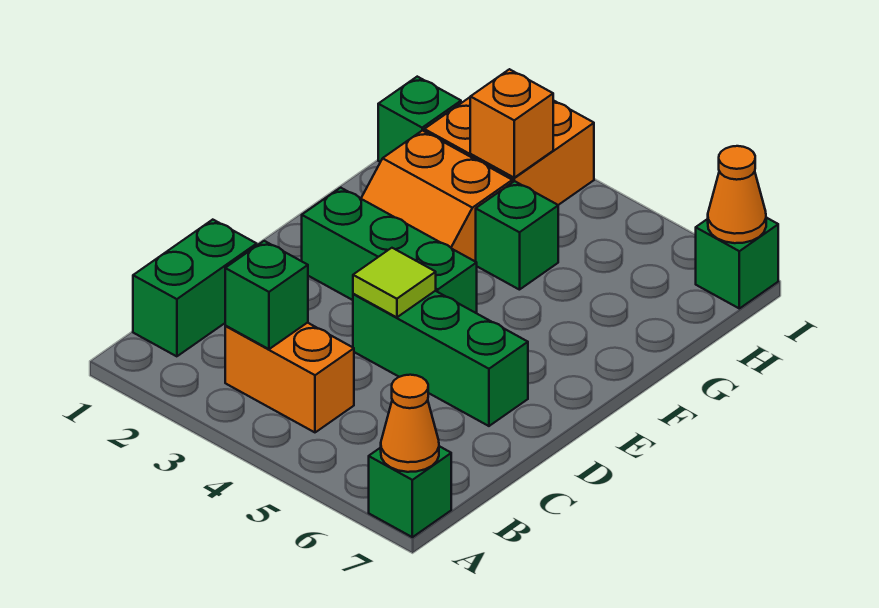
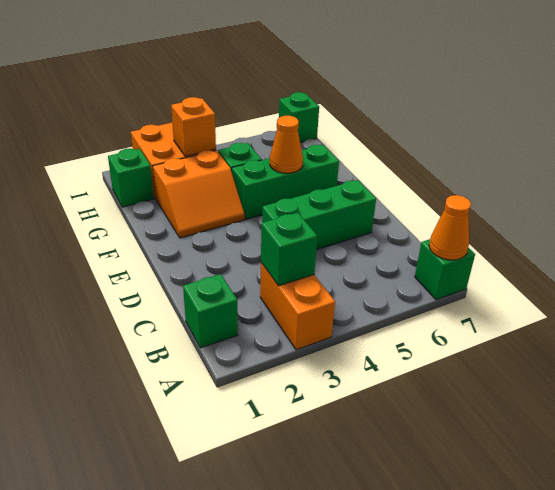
green brick B1:C1 level 1 -> green brick B1 level 1
orange brick B3:B4 level 1 -> orange brick A3:B3 level 1
lime tile D4 level 2 -> none
green brick E2:E4 level 1 -> green brick F4:F6 level 1
orange cone I7 level 2 -> orange cone F5 level 2

